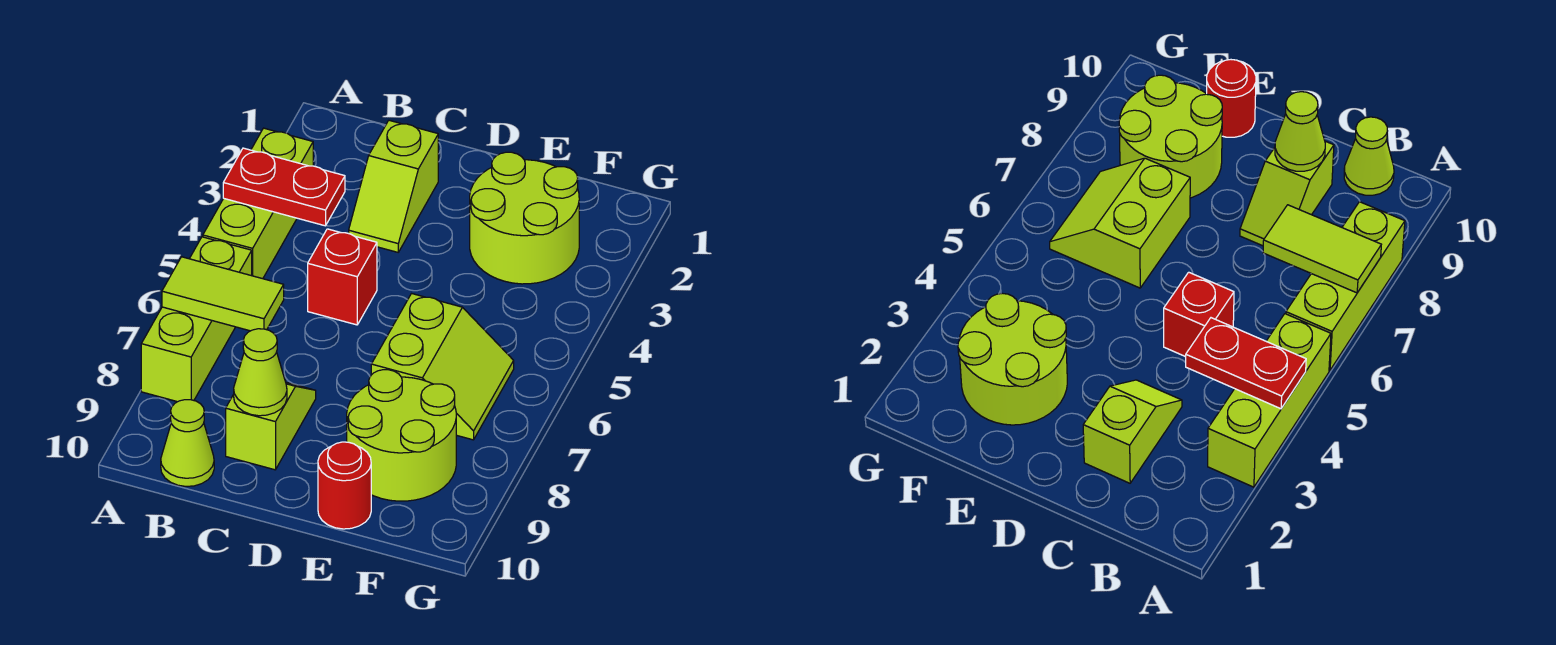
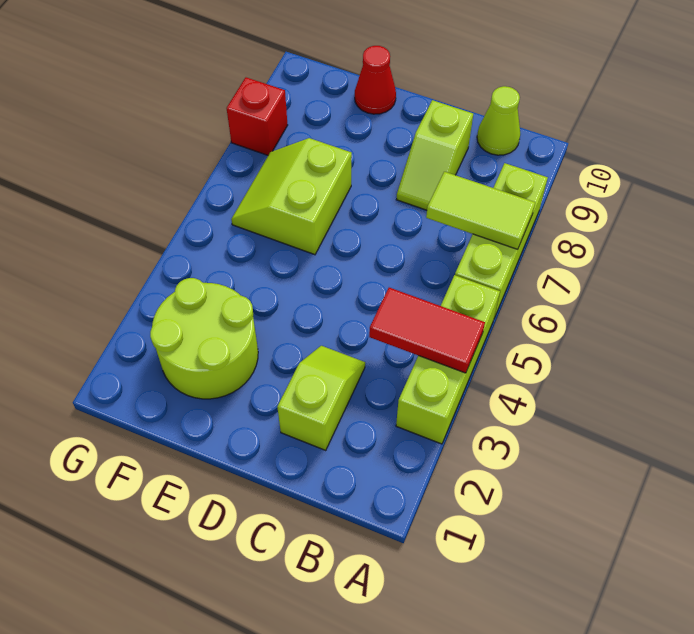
red plate A4:B4 level 2 -> red tile A4:B4 level 2
red brick C5 level 1 -> red brick G8 level 1
lime cone C9 level 2 -> none
lime round brick E8:F9 level 1 -> none
red round brick E10 level 1 -> red cone E10 level 1

